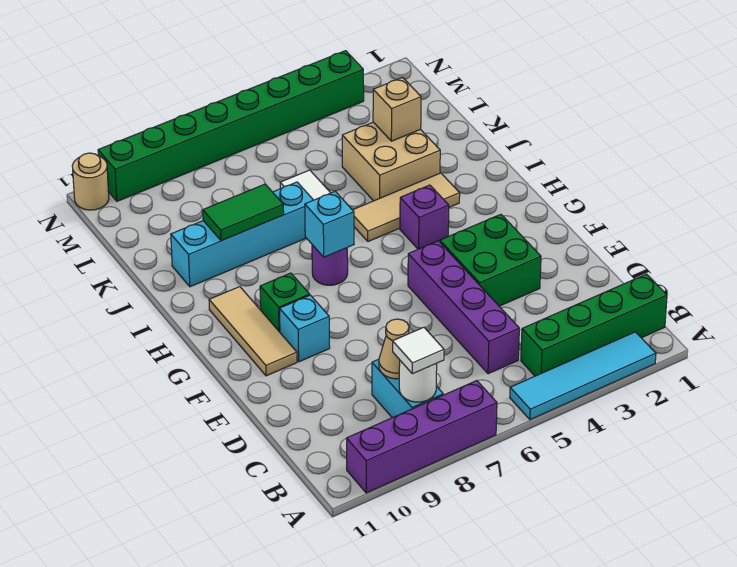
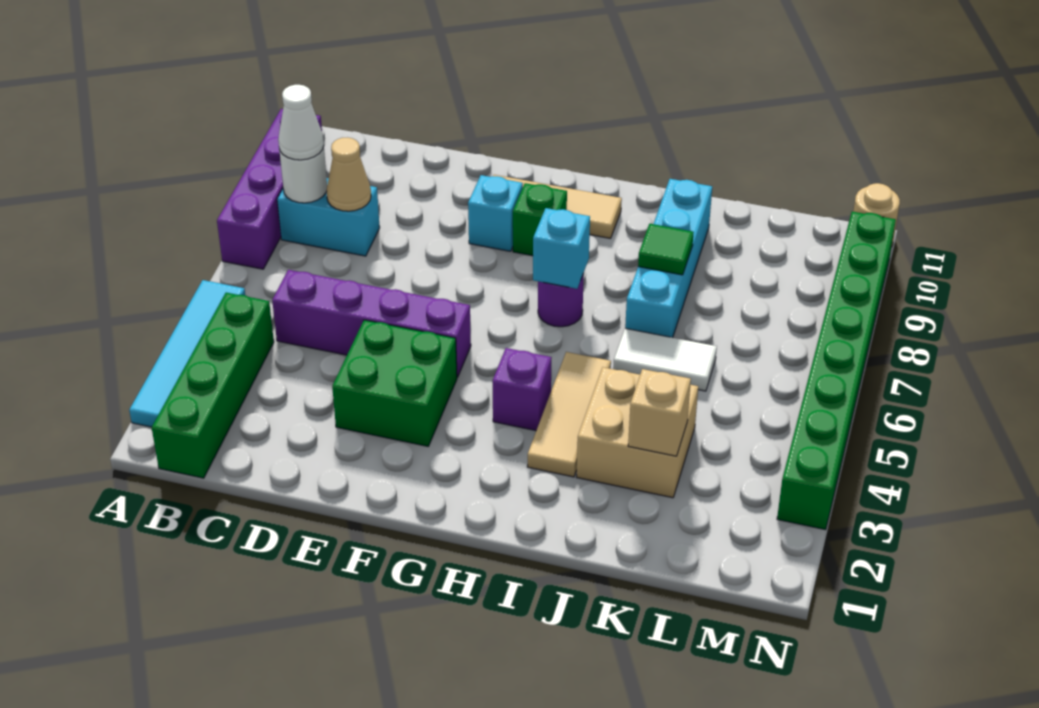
white tile B8 level 3 -> white cone B8 level 3
green tile J8:J9 level 2 -> green tile J8 level 2

